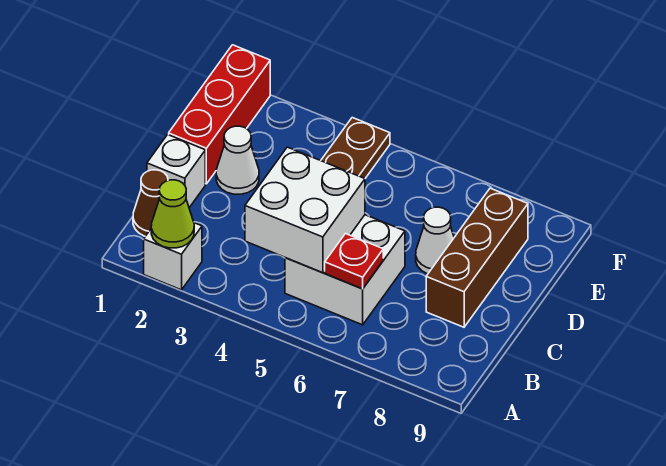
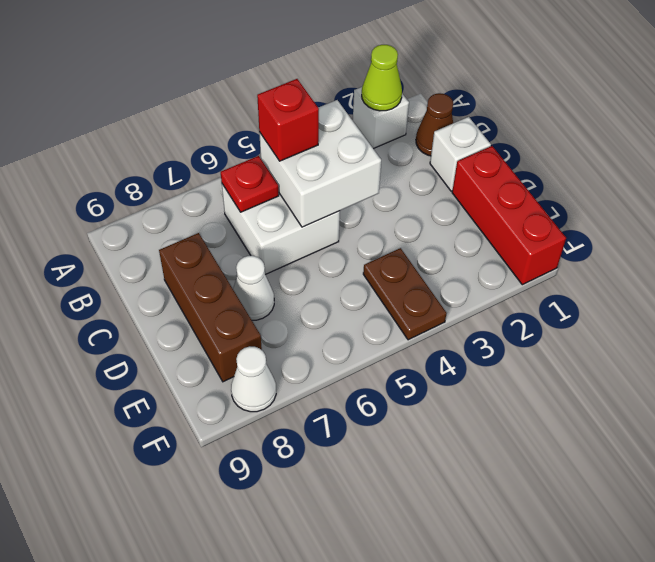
none -> red brick B5 level 3
white cone D2 level 1 -> white cone F8 level 1

